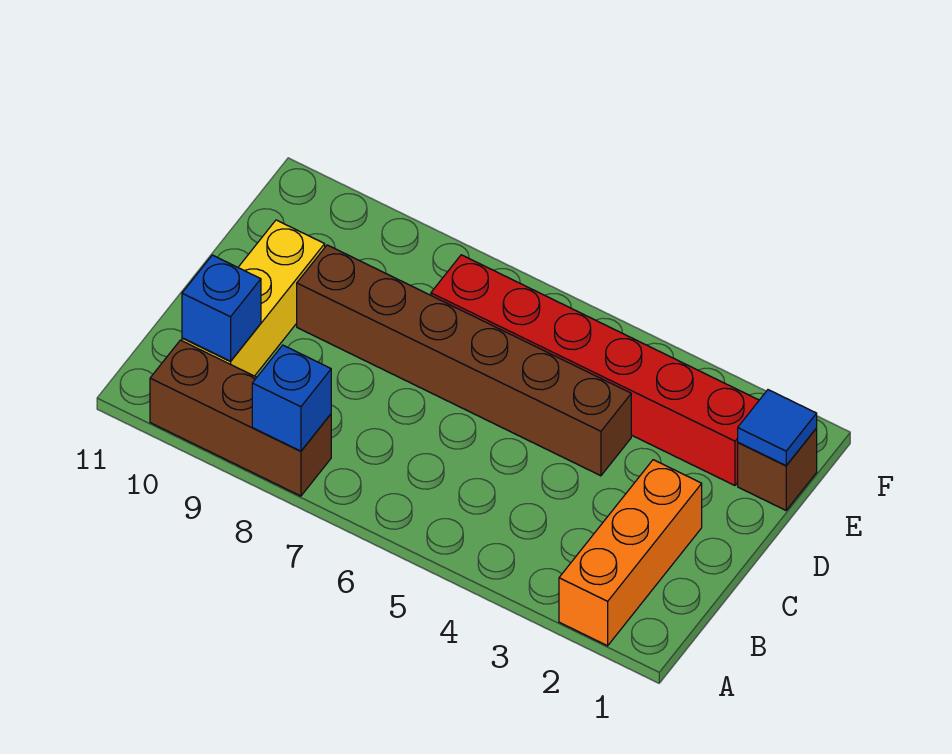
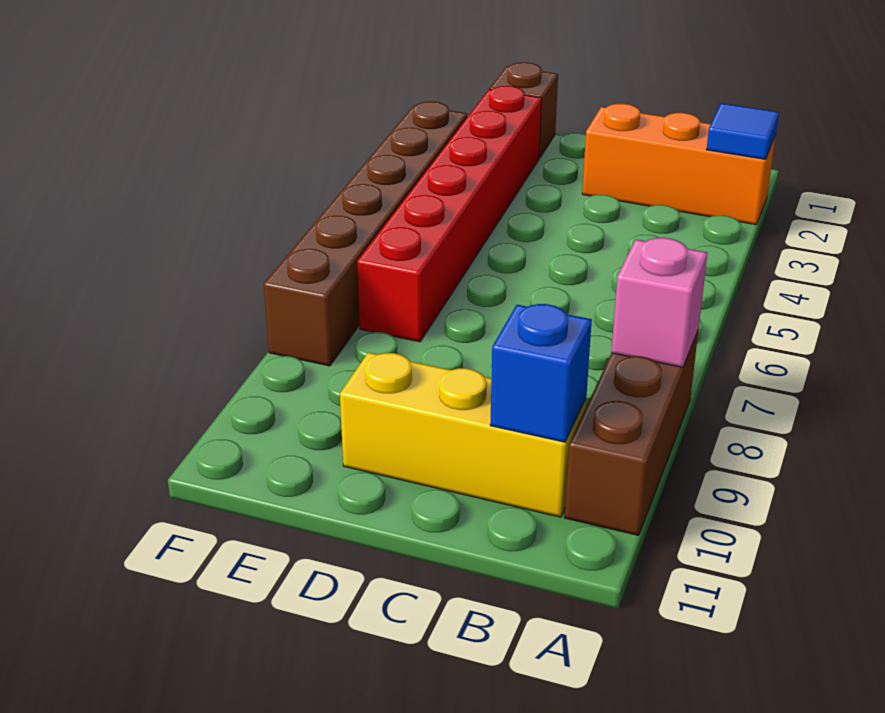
blue brick A8 level 2 -> pink brick A8 level 2
brown brick D4:D9 level 1 -> brown brick F3:F8 level 1
blue tile E1 level 2 -> blue tile A2 level 2

